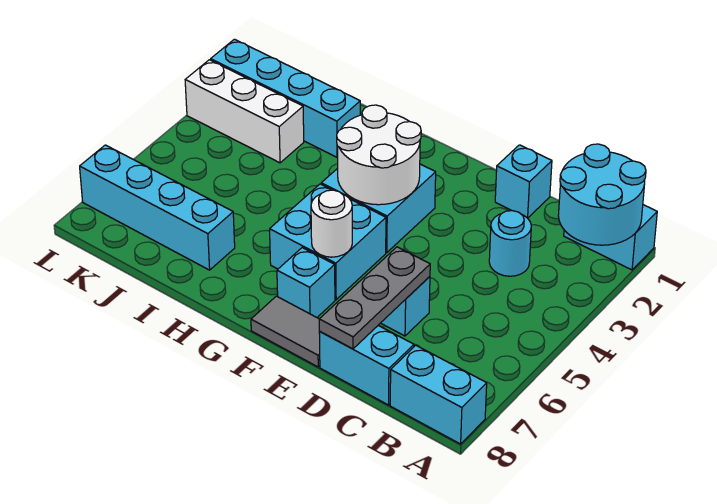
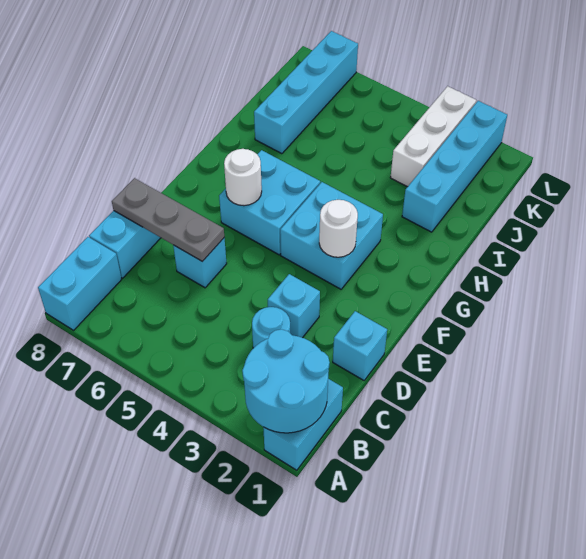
grey tile E8:F8 level 1 -> none
white round brick F3:G4 level 2 -> white round brick F3 level 2
cyan brick F7 level 1 -> cyan brick D3 level 1

